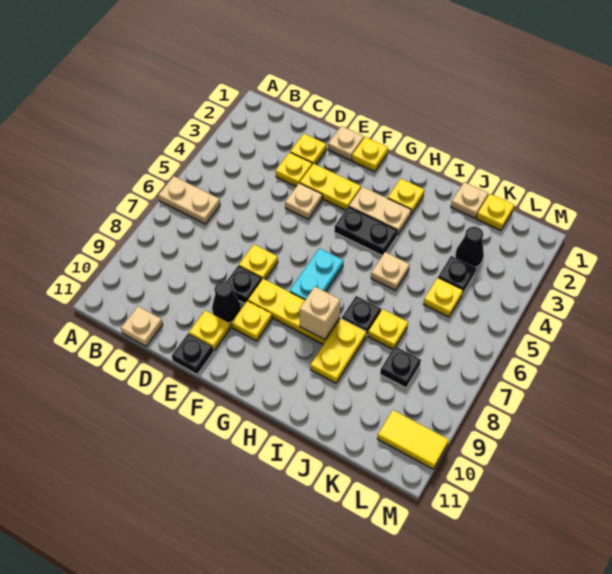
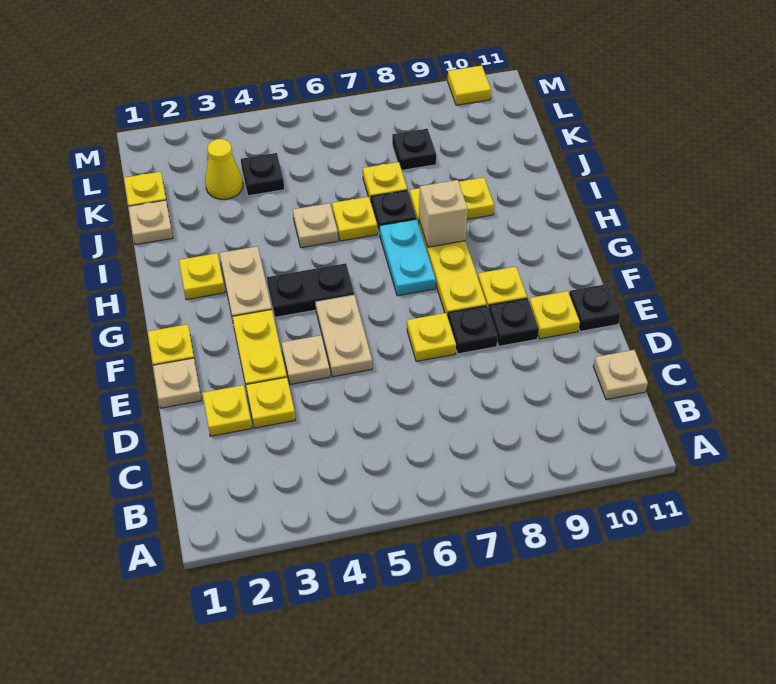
tan plate A6:B6 level 1 -> tan plate E5:F5 level 1
black cone E9 level 1 -> black plate E9 level 1
black plate G4:H4 level 1 -> black plate G4:G5 level 1
cyan plate G6:G7 level 1 -> cyan plate G7:H7 level 1
black cone K3 level 1 -> yellow cone K3 level 1
yellow plate K5 level 1 -> yellow plate I6 level 1
yellow tile L10:M10 level 1 -> yellow tile M10 level 1

